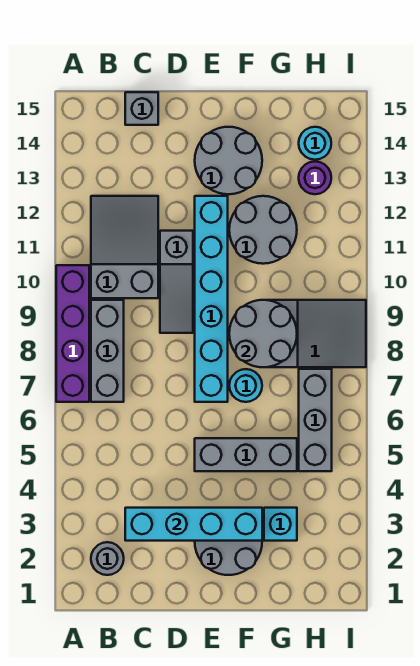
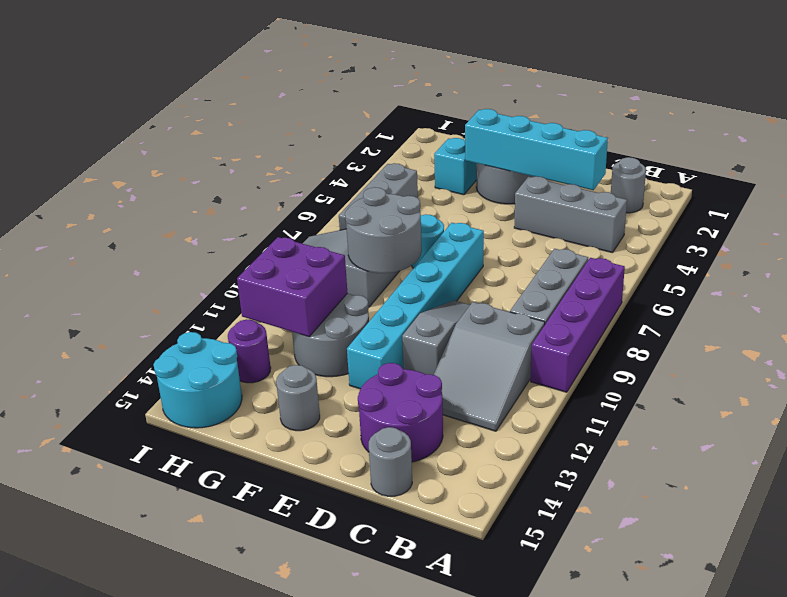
none -> purple round brick C13:D14 level 1
grey brick C15 level 1 -> grey round brick C15 level 1
grey brick E5:G5 level 1 -> grey brick B4:D4 level 1
grey round brick E13:F14 level 1 -> grey round brick F14 level 1
none -> purple brick G11:H12 level 2
cyan round brick H14 level 1 -> cyan round brick H14:I15 level 1

